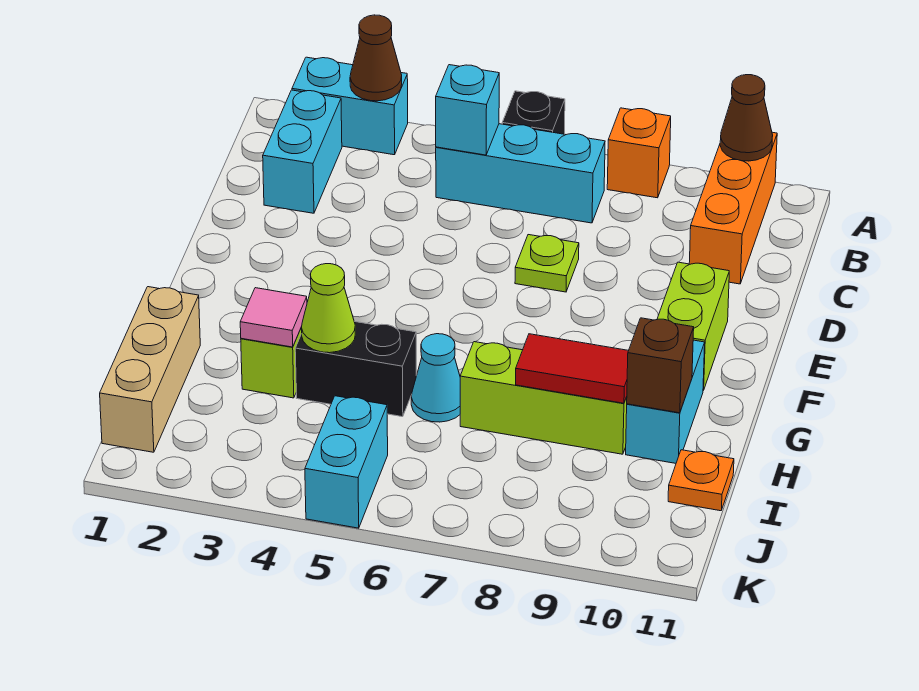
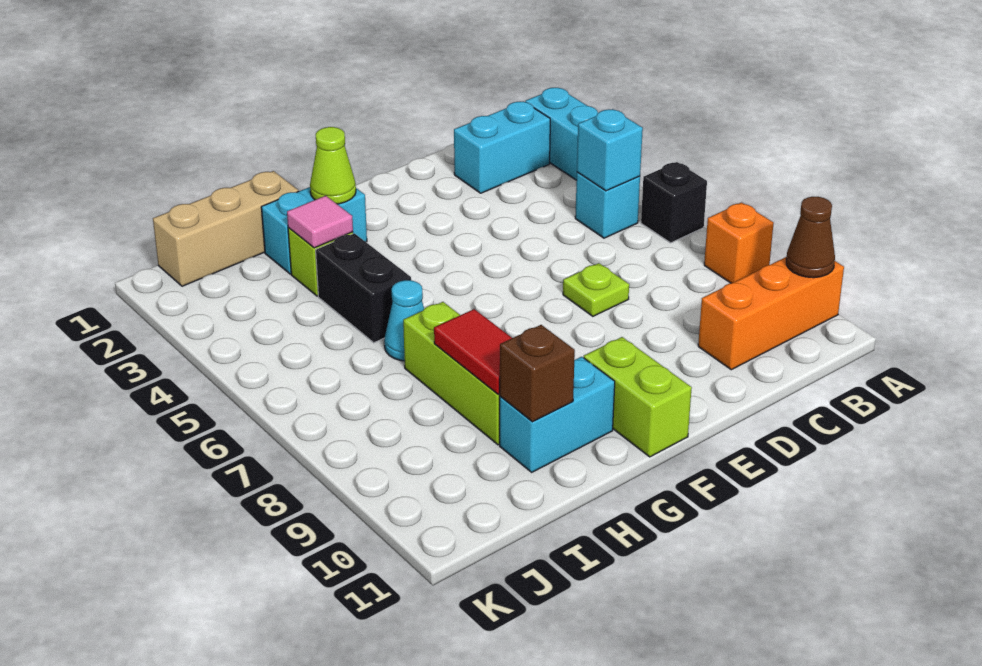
brown cone A3 level 2 -> none
cyan brick B5:B7 level 1 -> cyan brick B5 level 1
lime brick E10:F10 level 1 -> lime brick F10:F11 level 1
lime cone H4 level 2 -> lime cone G2 level 2
orange plate I11 level 1 -> none
cyan brick J5:K5 level 1 -> cyan brick G2:H2 level 1

